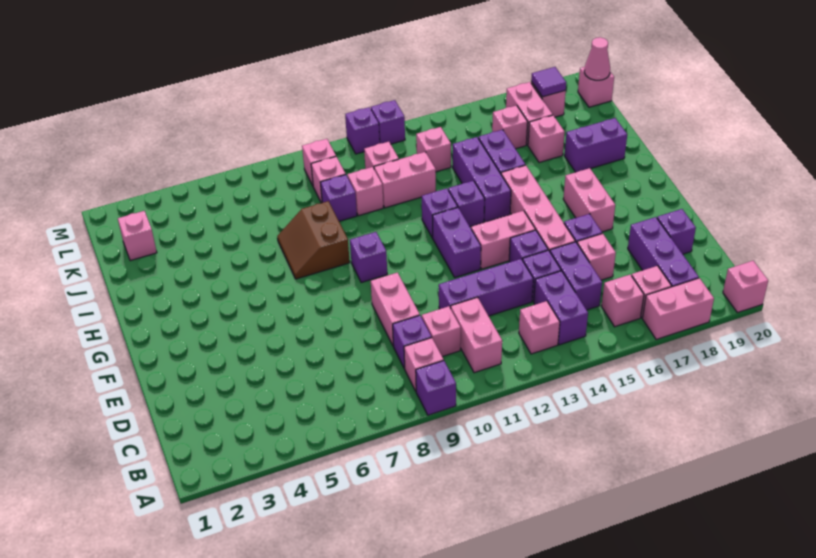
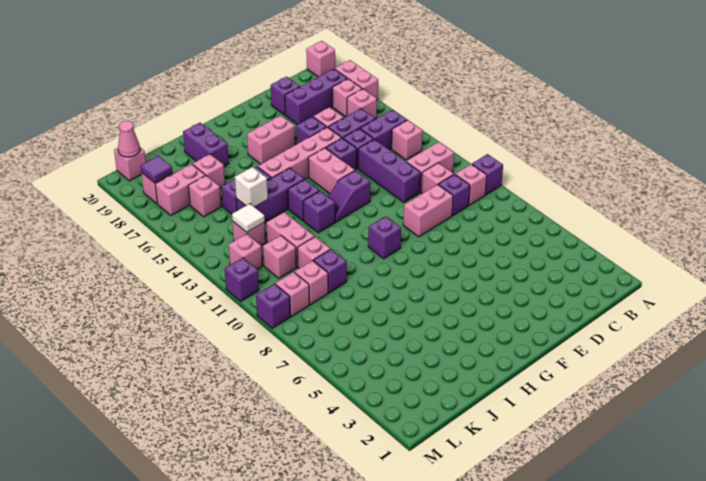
purple brick F12:G12 level 1 -> purple slope F12:G12 level 1 top F
brown slope H7:I8 level 1 top 8 -> none
none -> white brick J14 level 2
pink brick K2 level 1 -> pink brick L12 level 1
none -> white tile K13 level 2
purple brick M12 level 1 -> purple brick M9 level 1

